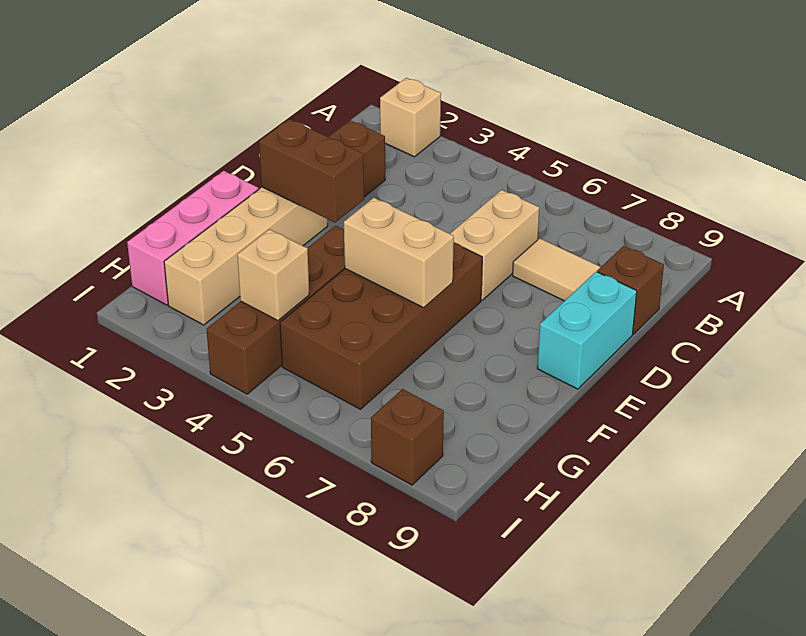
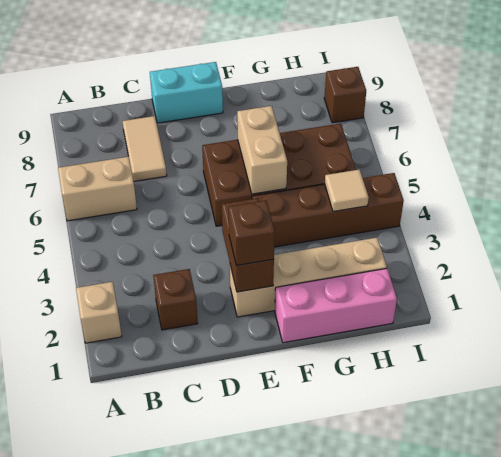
tan brick C6:D6 level 1 -> tan brick A6:B6 level 1
brown brick C9 level 1 -> brown brick E2 level 3
tan brick H4 level 2 -> tan tile H4 level 2

